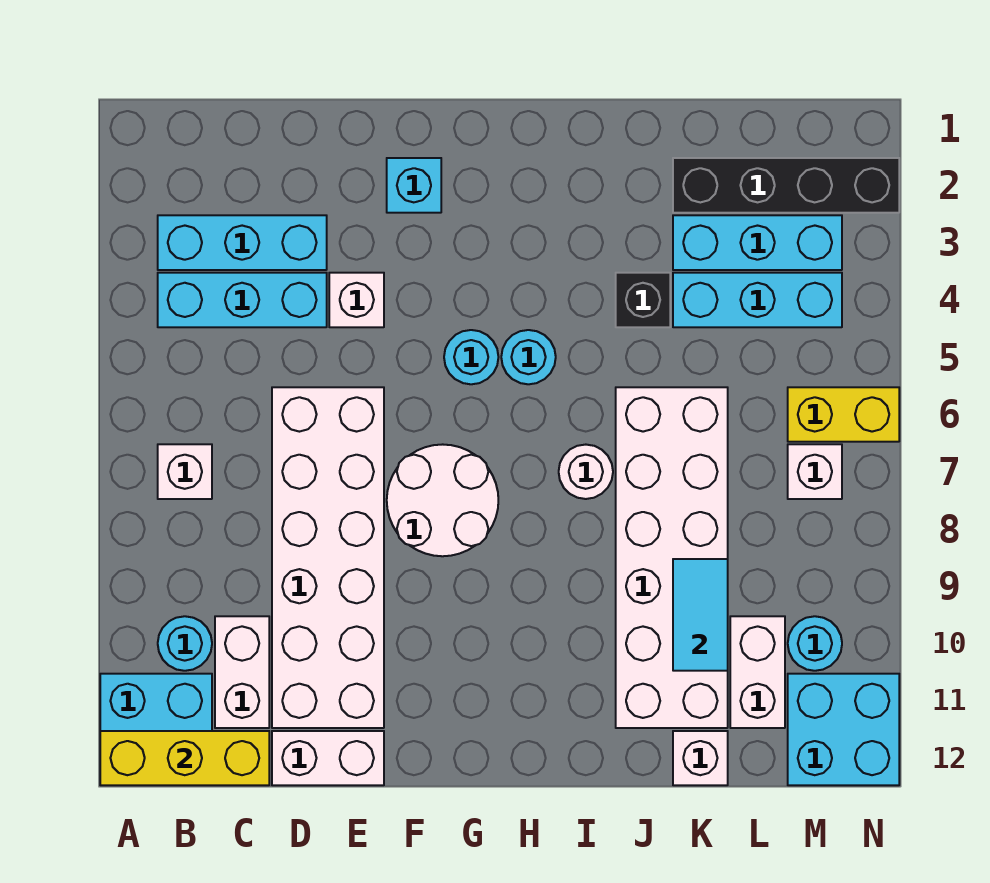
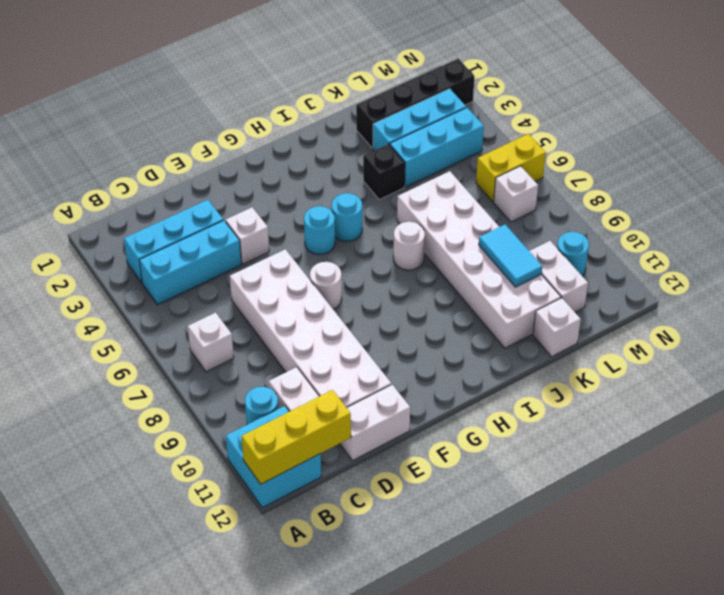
cyan brick F2 level 1 -> none
white round brick F7:G8 level 1 -> white round brick F7 level 1
cyan brick M11:N12 level 1 -> none

